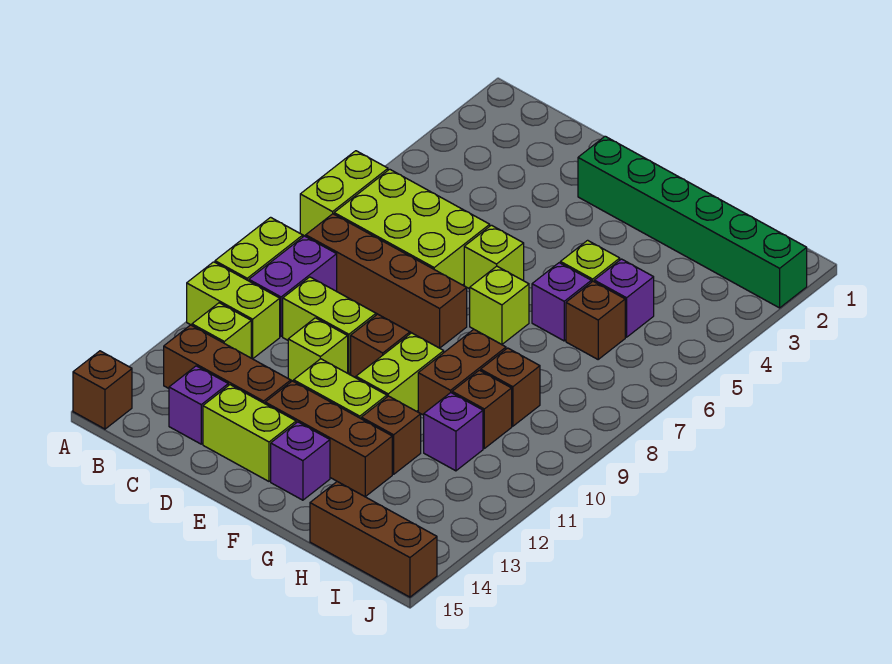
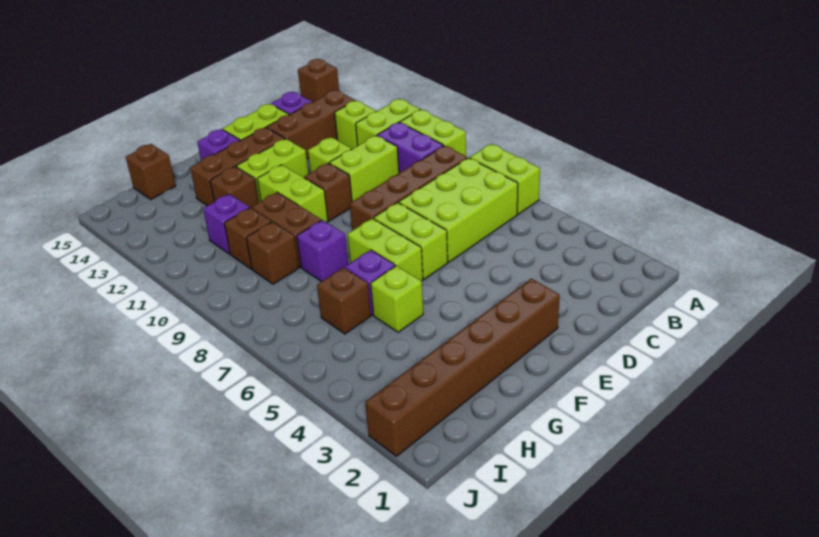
green brick E2:J2 level 1 -> brown brick E2:J2 level 1
lime brick E6 level 1 -> lime brick E6:E7 level 1
lime brick F7 level 1 -> lime brick F6:F7 level 1
purple brick H5 level 1 -> purple brick G8 level 1
brown brick H15:J15 level 1 -> brown brick H15 level 1

